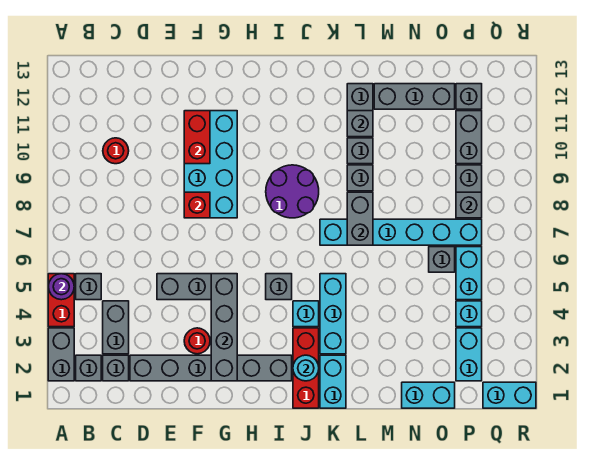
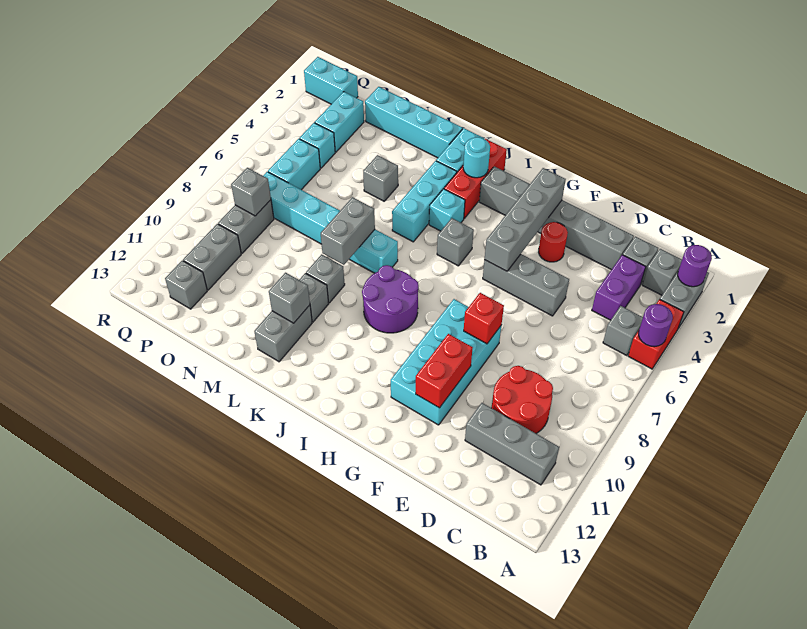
none -> purple round brick A2 level 2
grey brick C3:C4 level 1 -> purple brick C3:C4 level 1
red round brick C10 level 1 -> red round brick C9:D10 level 1
grey brick M12:O12 level 1 -> grey brick B11:D11 level 1
cyan brick N1:O1 level 1 -> cyan brick L1:O1 level 1
grey brick O6 level 1 -> grey brick M4 level 1

